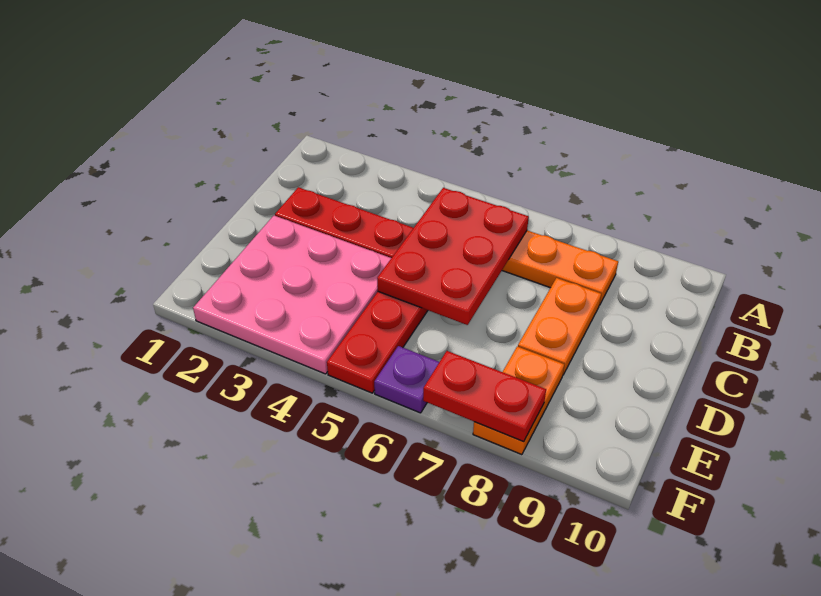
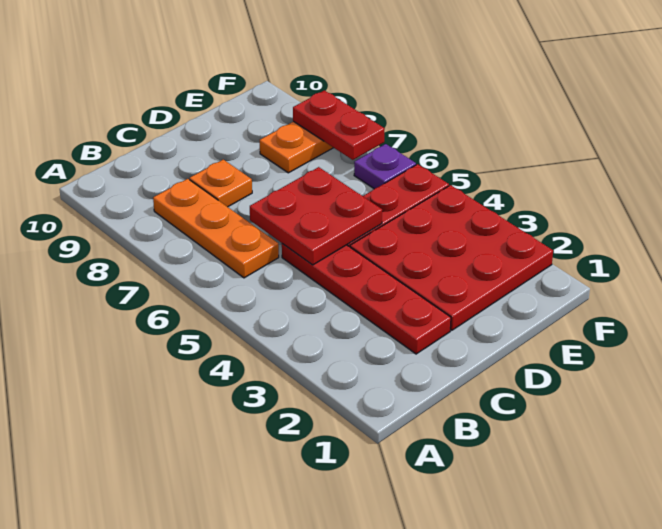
red plate B5:D6 level 2 -> red plate C5:D6 level 2
orange plate C8:D8 level 1 -> orange plate C8 level 1
pink plate D2:F4 level 1 -> red plate D2:F4 level 1

